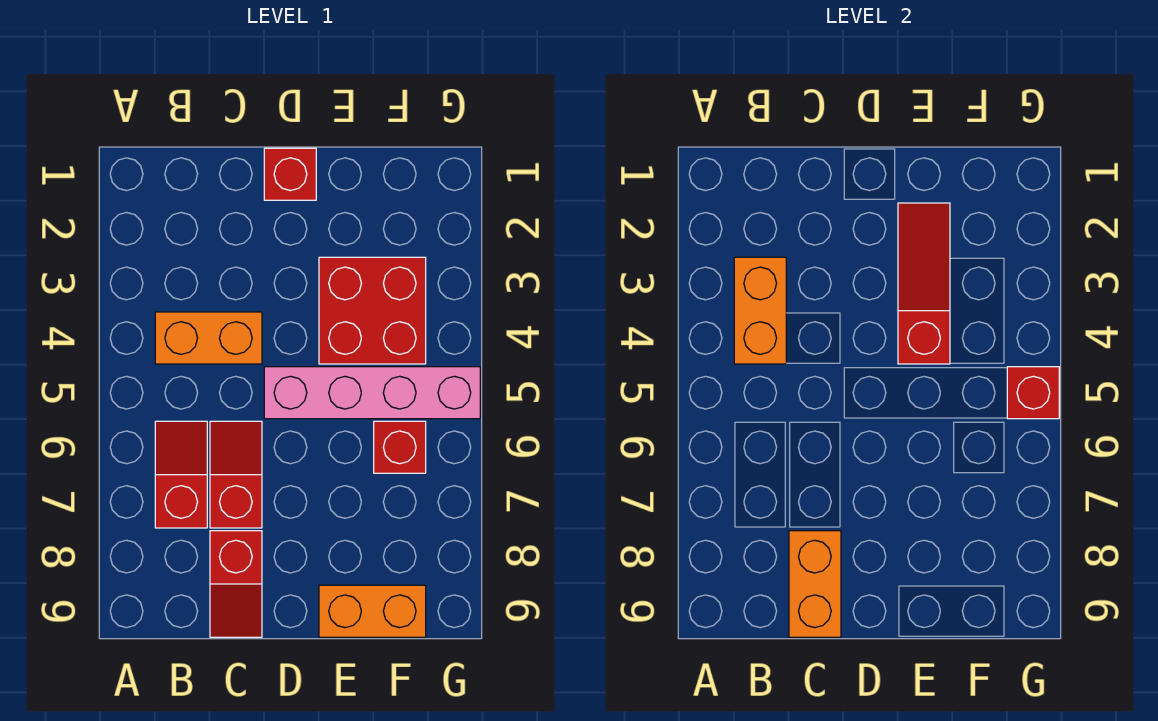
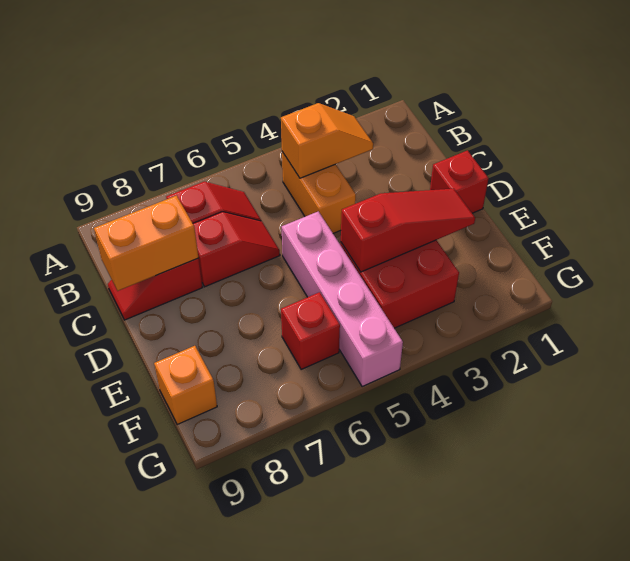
orange brick B3:B4 level 2 -> orange slope B3:B4 level 2 top 4
orange brick E9:F9 level 1 -> orange brick F9 level 1
red brick G5 level 2 -> none

